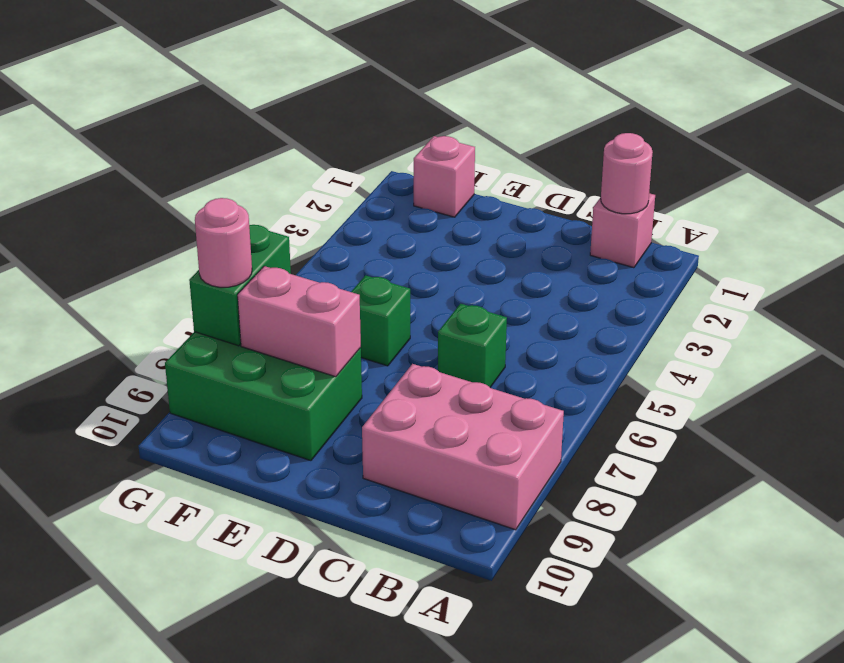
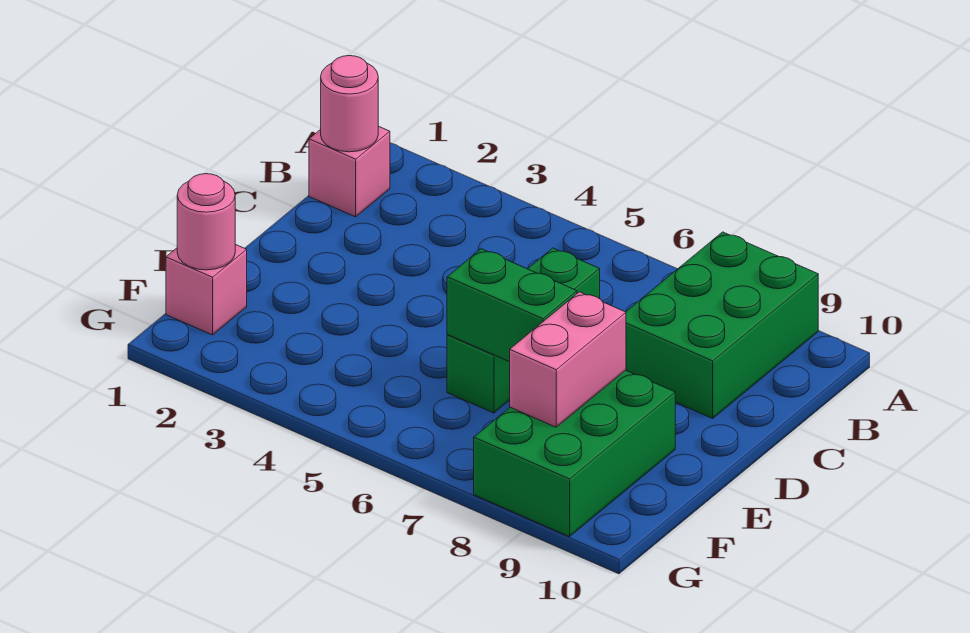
pink brick A8:C9 level 1 -> green brick A8:C9 level 1
green brick G7:G8 level 2 -> green brick E6:E7 level 2
pink round brick G8 level 3 -> pink round brick F1 level 2

